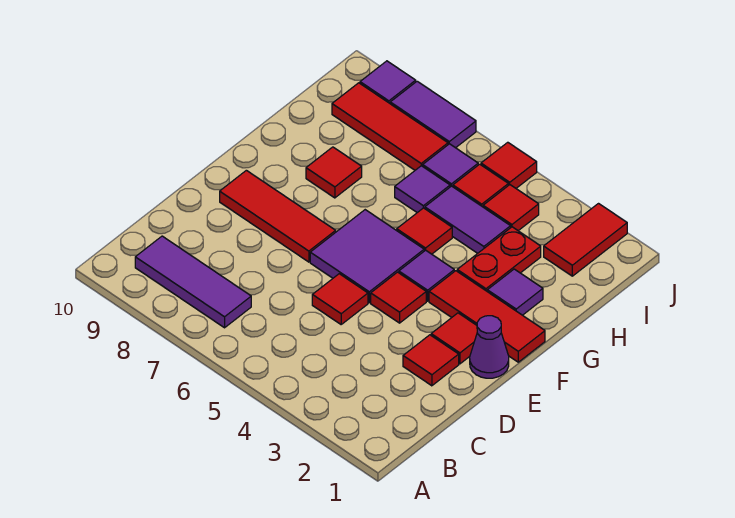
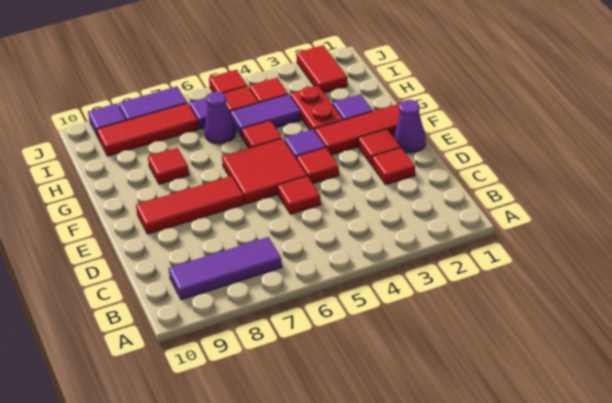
purple tile E5:F6 level 1 -> red tile E5:F6 level 1
purple tile H6 level 1 -> purple cone H6 level 1

